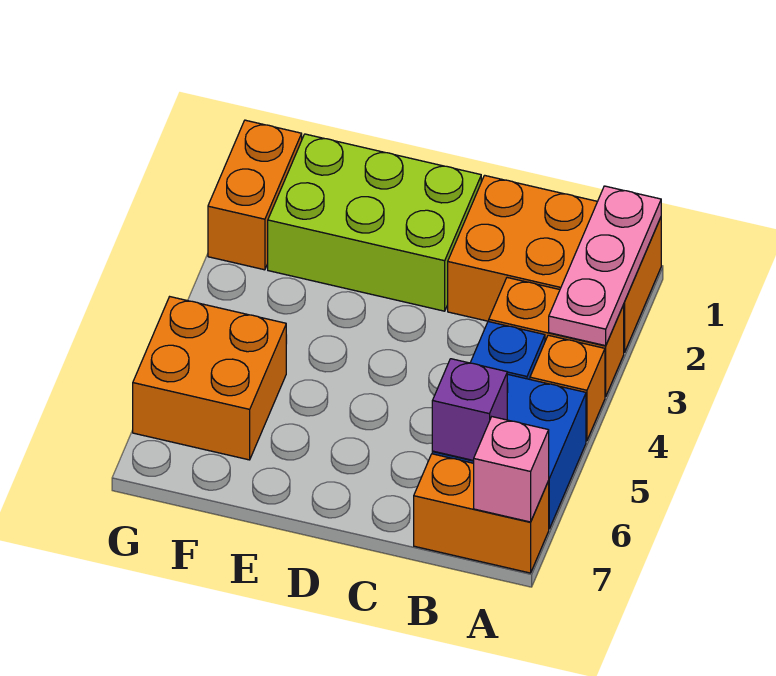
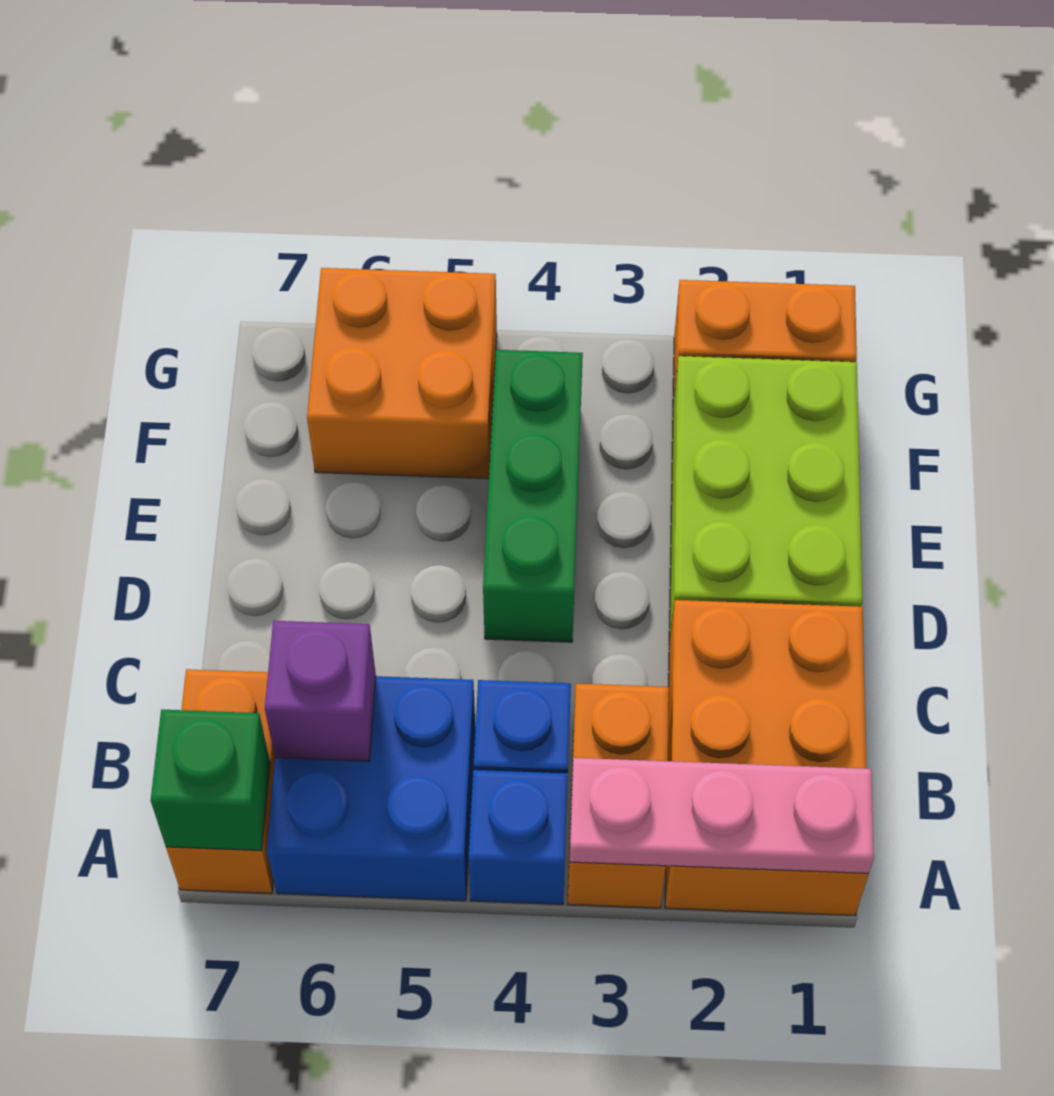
orange brick A4 level 1 -> blue brick A4 level 1
pink brick A7 level 2 -> green brick A7 level 2
none -> green brick D4:F4 level 1

